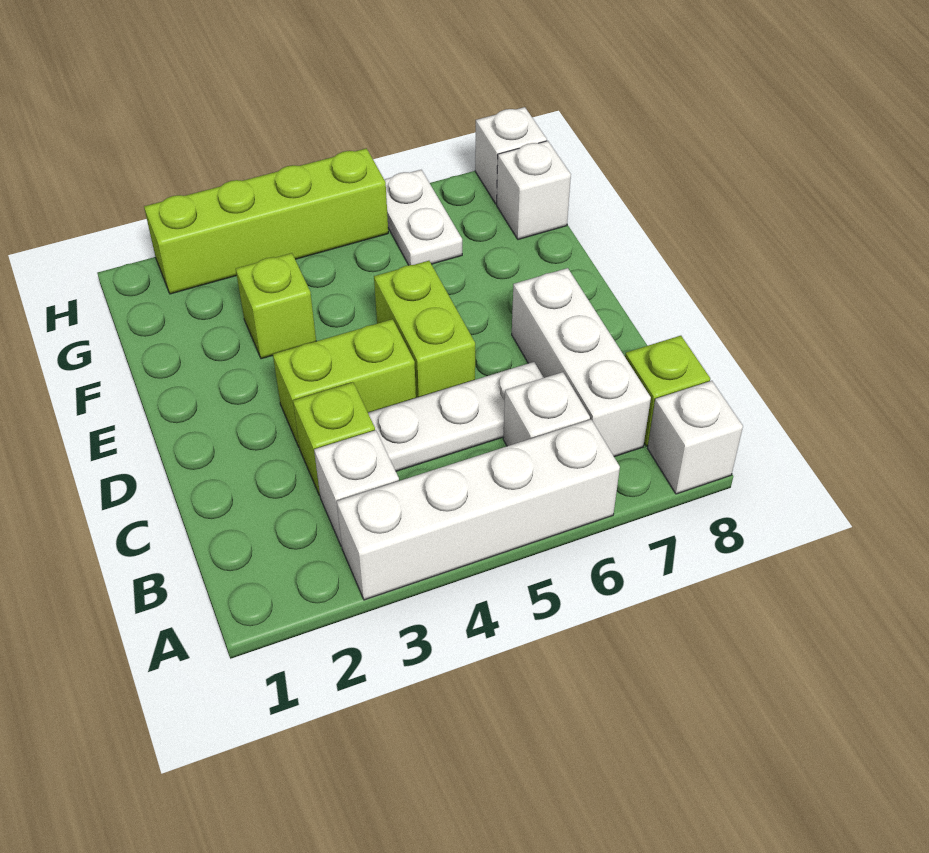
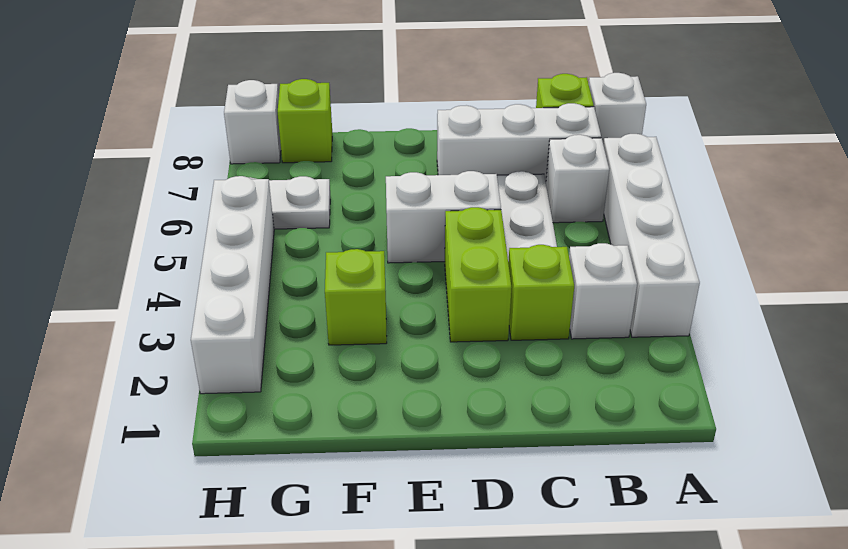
lime brick D5:E5 level 1 -> white brick D5:E5 level 1
white brick G8 level 1 -> lime brick G8 level 1
lime brick H2:H5 level 1 -> white brick H2:H5 level 1

